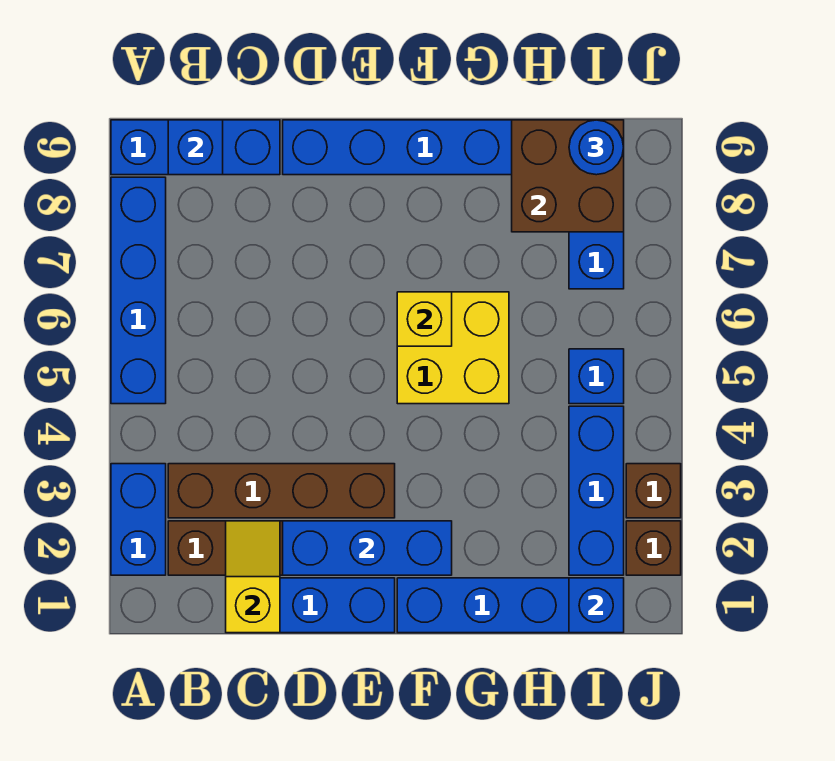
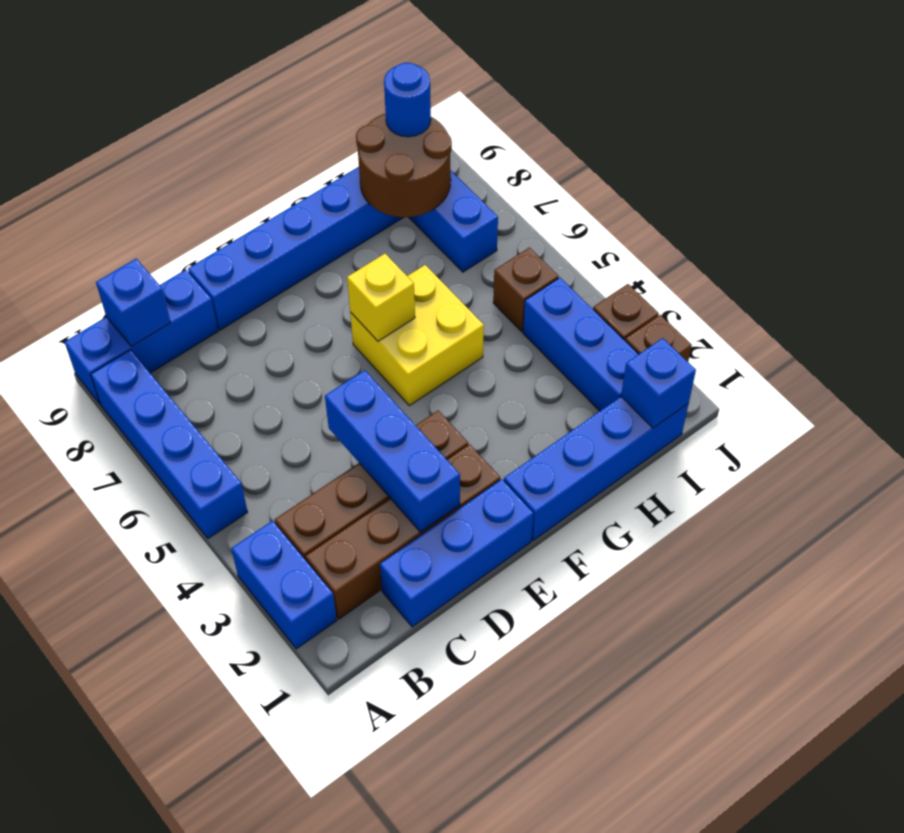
yellow slope C1:C2 level 2 top 1 -> none
blue brick D2:F2 level 2 -> blue brick D2:D4 level 2
brown brick H8:I9 level 2 -> brown round brick H8:I9 level 2
blue brick I5 level 1 -> brown brick I5 level 1

